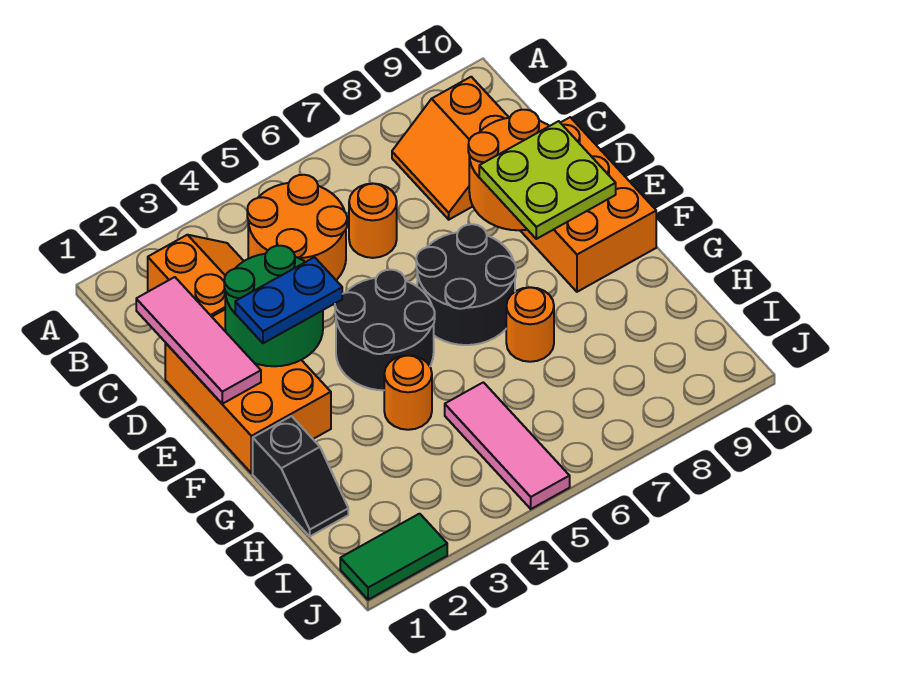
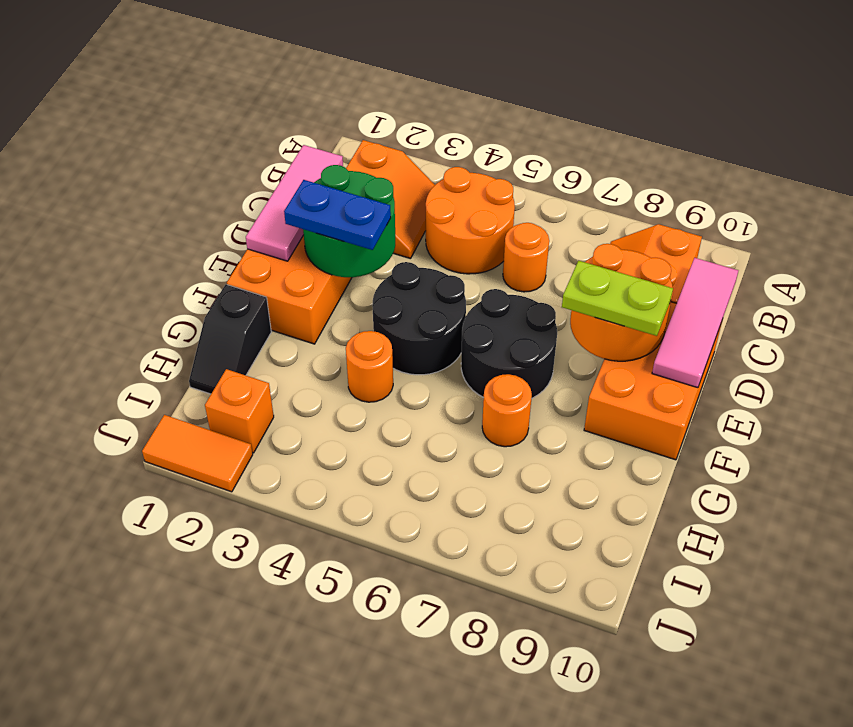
lime plate E8:F9 level 3 -> lime plate E8:E9 level 3
pink tile H5:J5 level 1 -> pink tile C10:E10 level 2
none -> orange brick I2 level 1
green tile J1:J2 level 1 -> orange tile J1:J2 level 1

